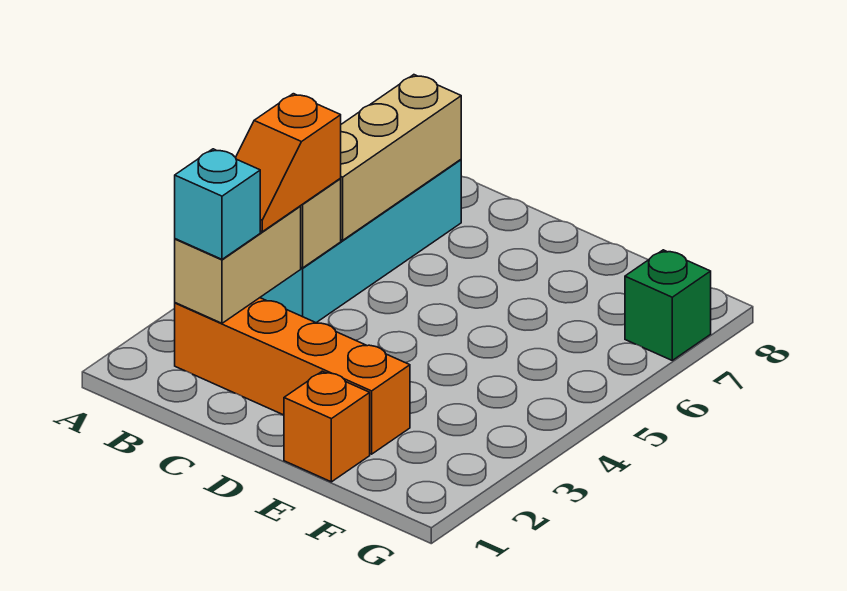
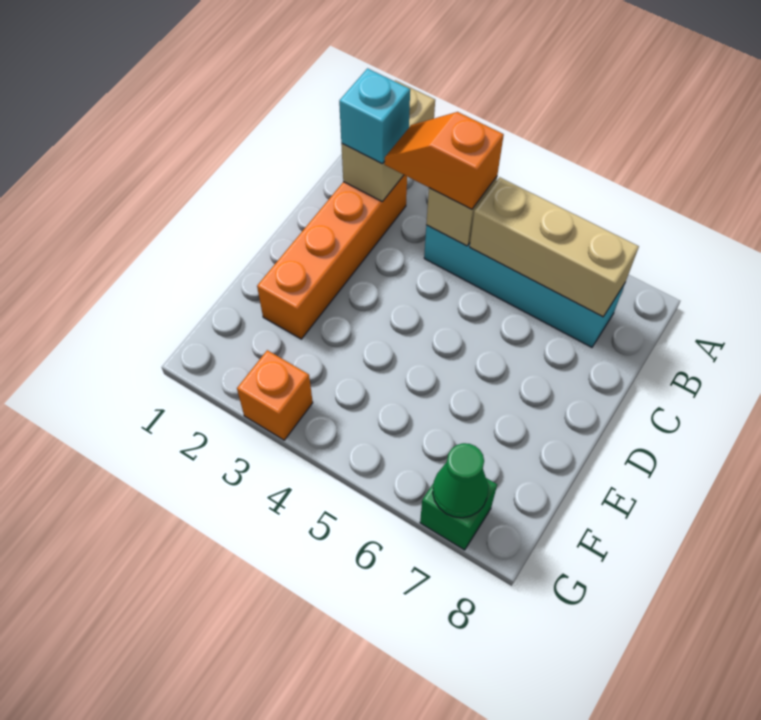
tan brick B2:B3 level 2 -> tan brick A2:B2 level 2
orange brick E1 level 1 -> orange brick G3 level 1
none -> green cone G7 level 2

